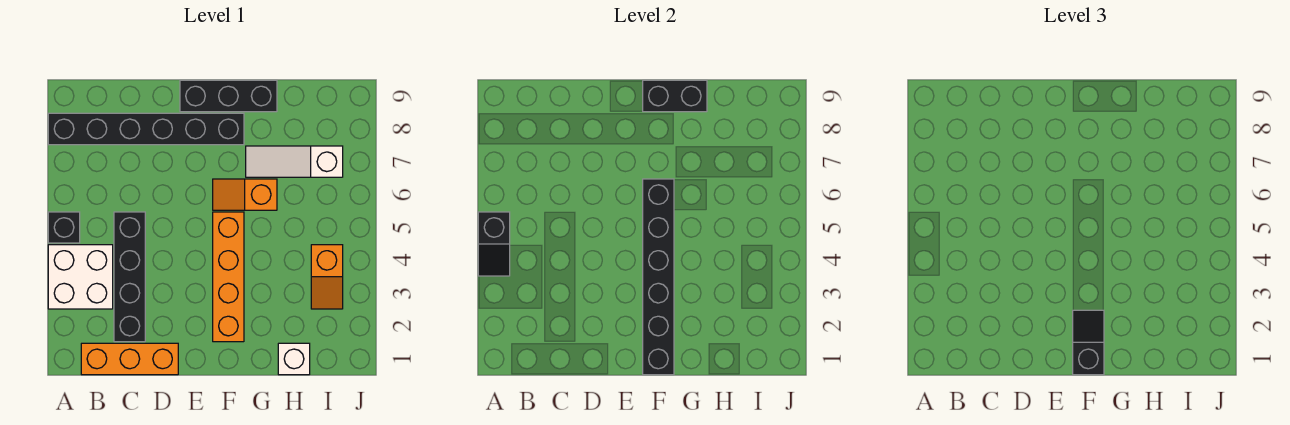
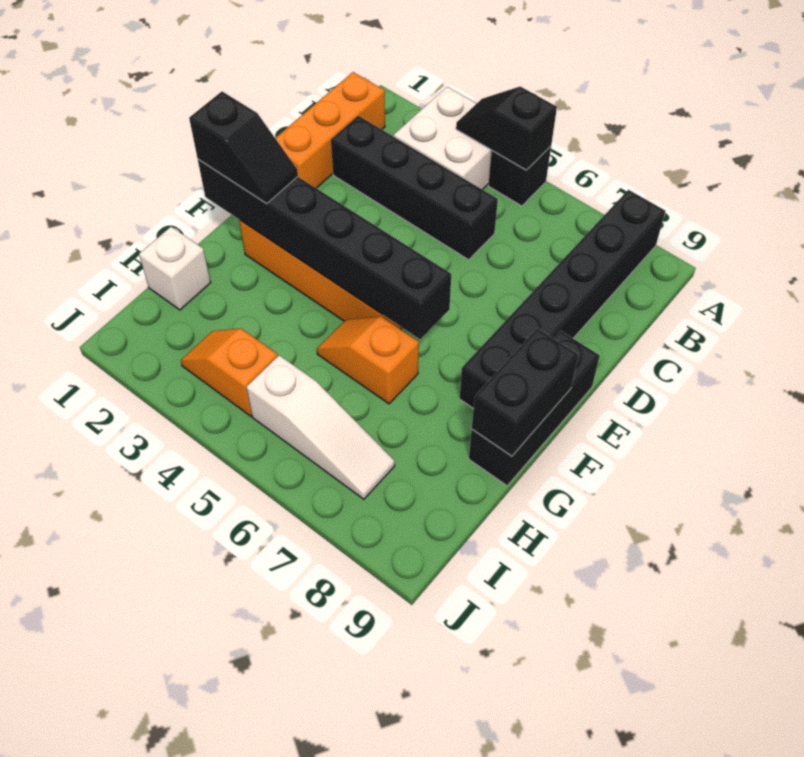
orange slope F6:G6 level 1 top G -> orange slope G5:G6 level 1 top 6
white slope G7:I7 level 1 top I -> white slope I5:I7 level 1 top 5

